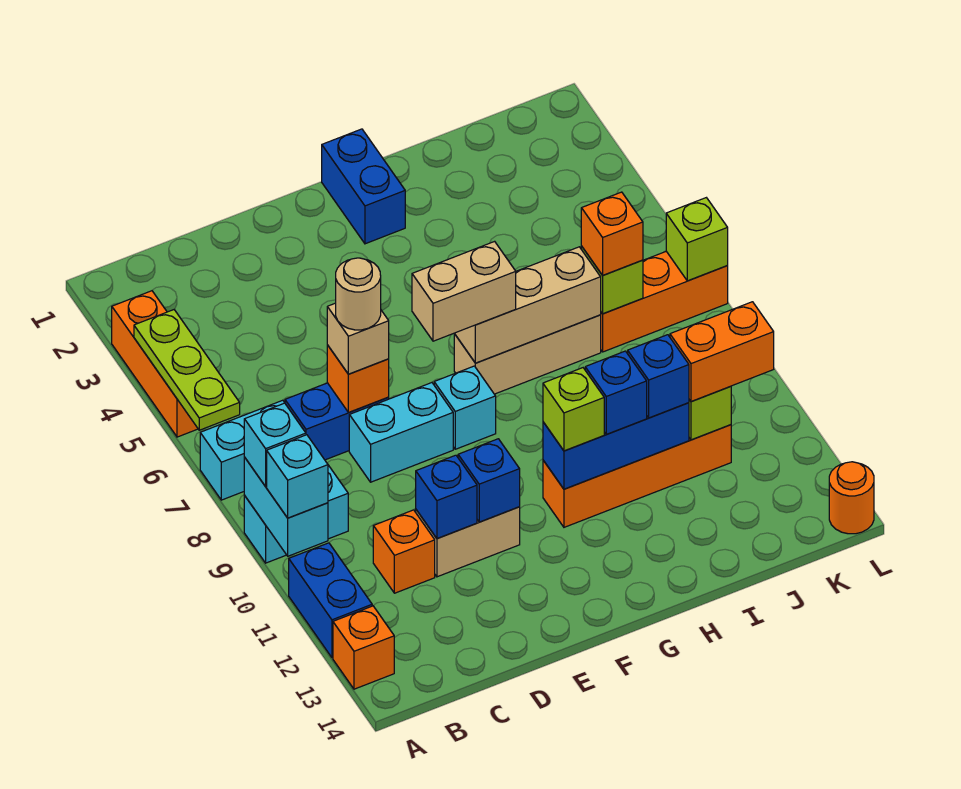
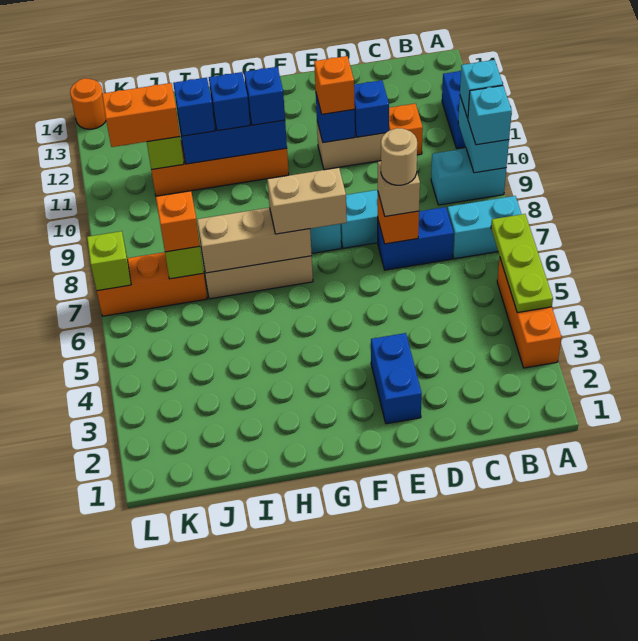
orange brick A13 level 1 -> orange brick E11 level 3
blue brick G1:G2 level 1 -> blue brick E2:E3 level 1
lime brick G11 level 3 -> blue brick G11 level 3

